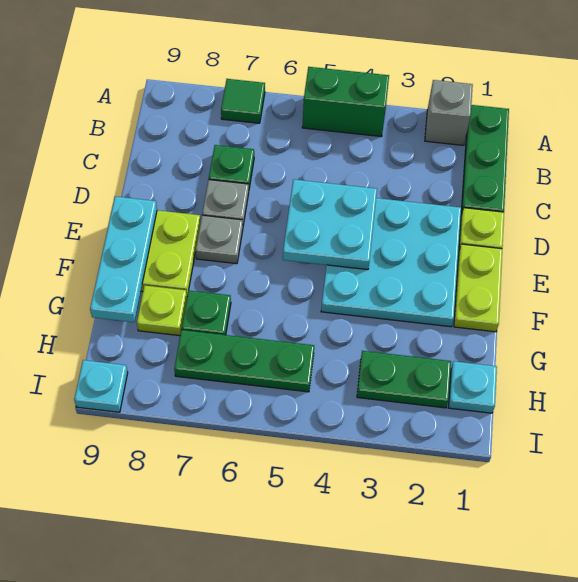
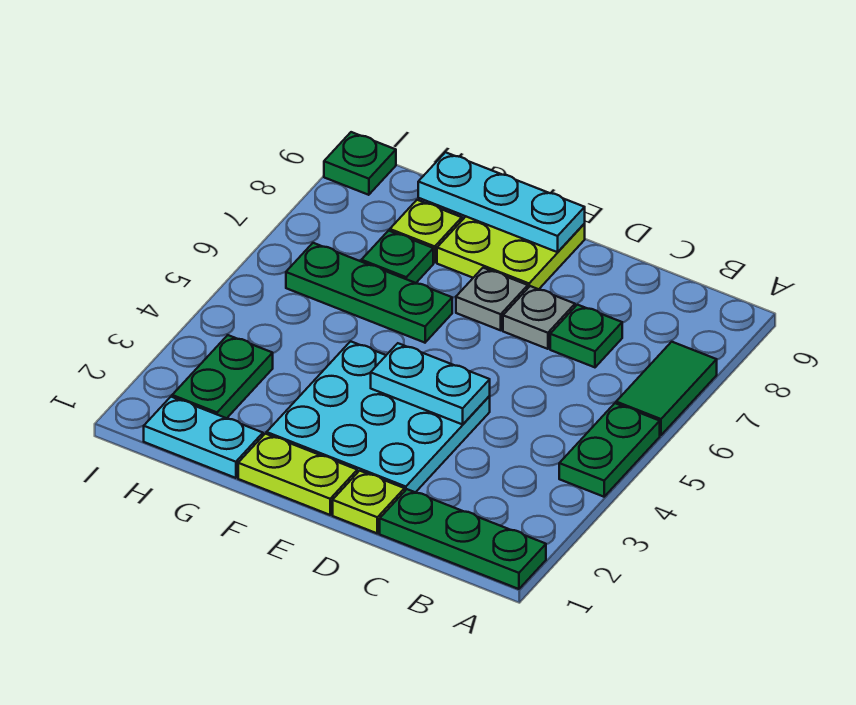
grey brick A2 level 1 -> none
green brick A4:A5 level 1 -> green plate A4:A5 level 1
green tile A7 level 1 -> green tile A6:A7 level 1
cyan plate D4:E5 level 2 -> cyan plate D4:E4 level 2
cyan plate H1 level 1 -> cyan plate G1:H1 level 1
green plate H5:H7 level 1 -> green plate F6:H6 level 1
cyan plate I9 level 1 -> green plate I9 level 1

